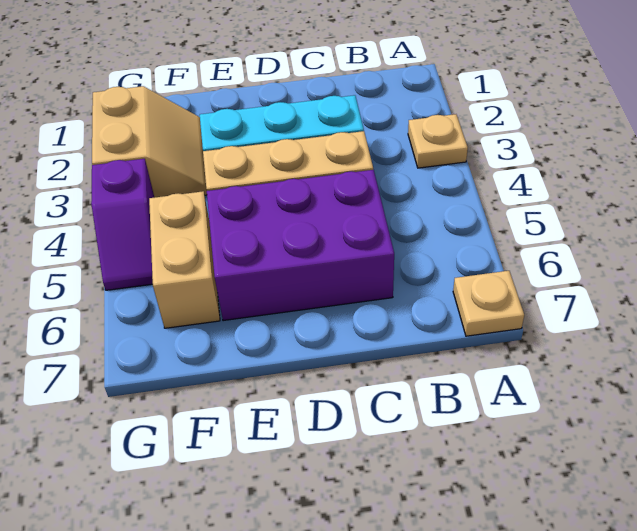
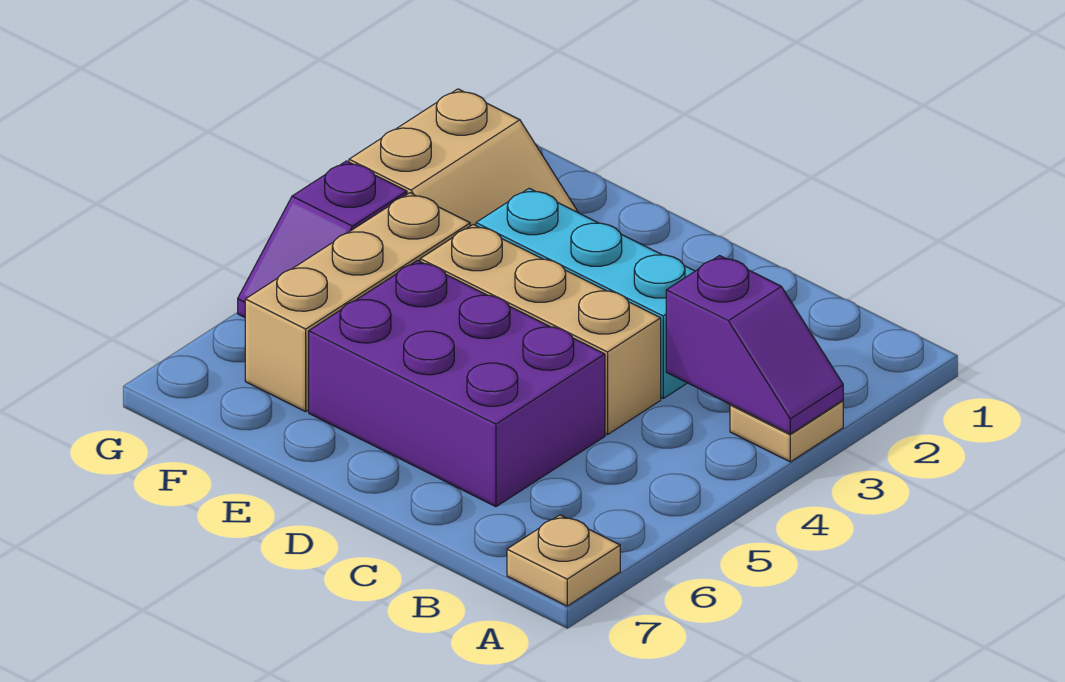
none -> purple slope A3:B3 level 2 top B
tan brick F5:F6 level 1 -> tan brick F4:F6 level 1

